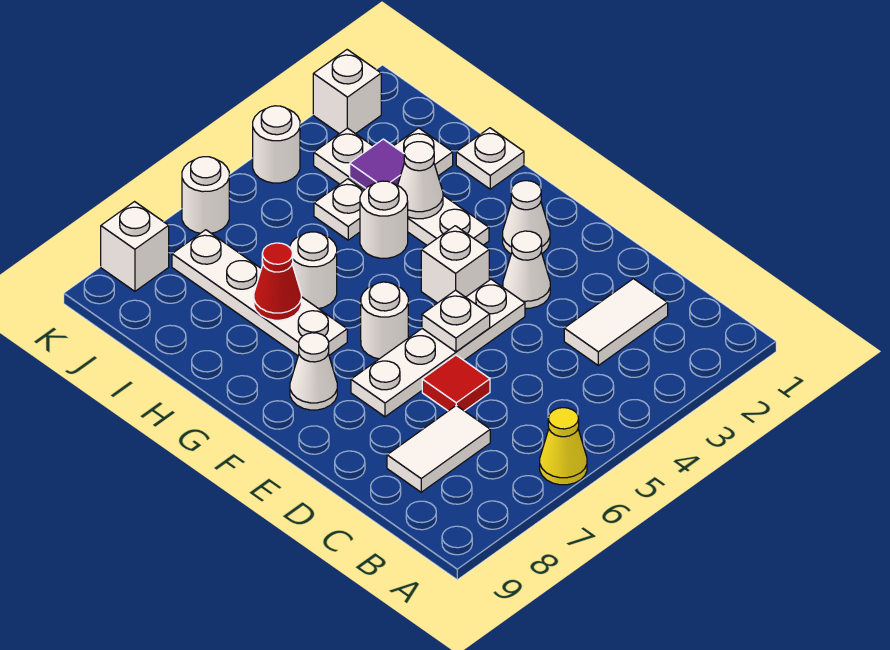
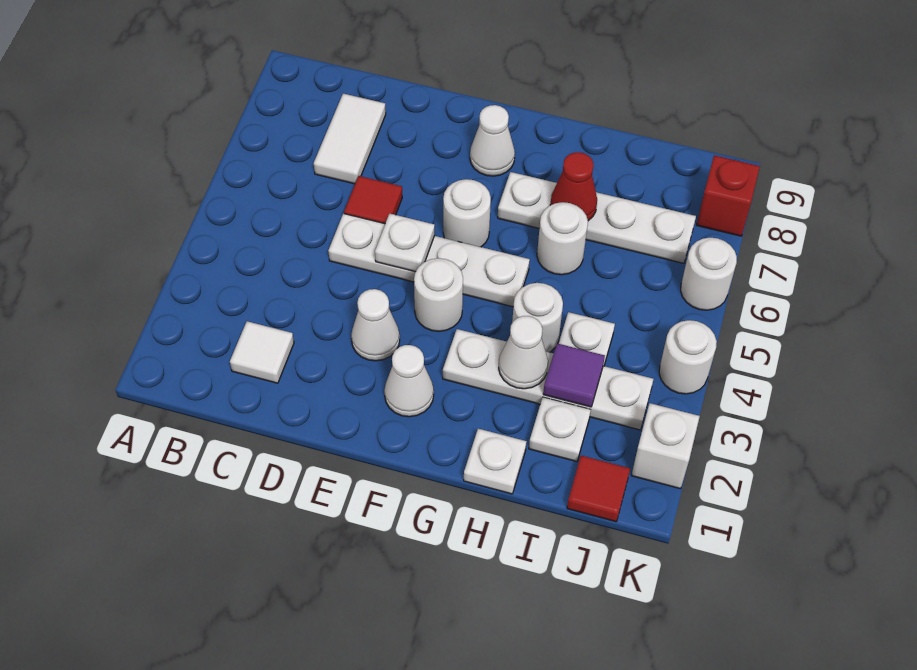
yellow cone A6 level 1 -> none
white tile C2:C3 level 1 -> white tile C2 level 1
white plate E4:E7 level 1 -> white plate D5:G5 level 1
white brick F4 level 1 -> white round brick F4 level 1
none -> red tile J1 level 1
white brick K8 level 1 -> red brick K8 level 1

